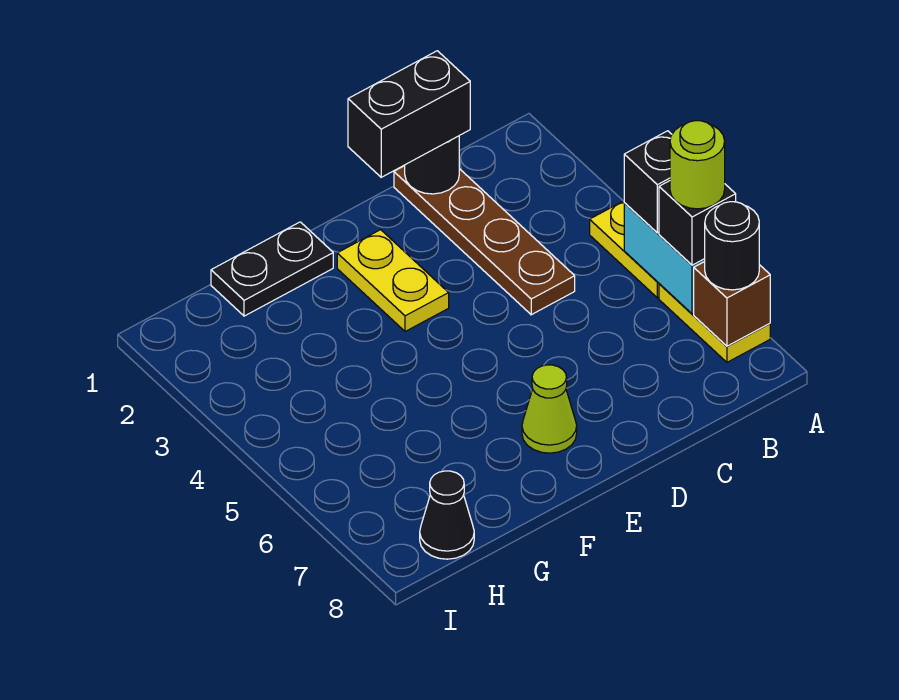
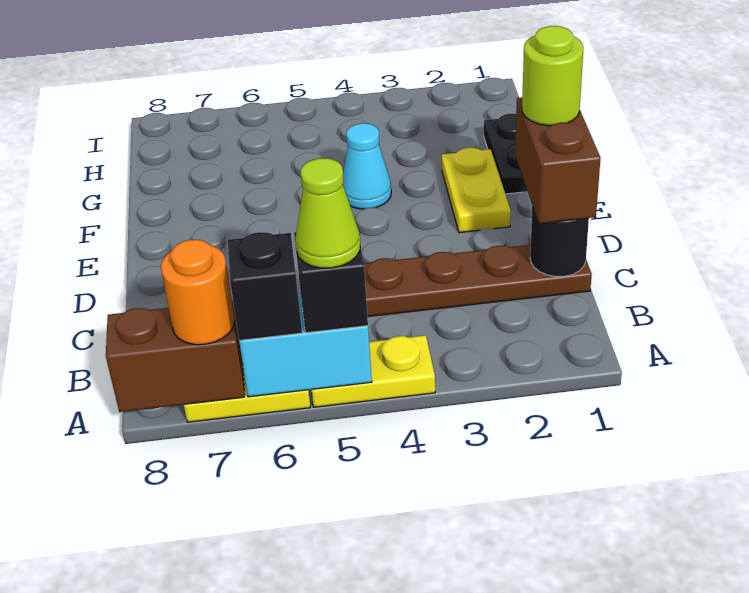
lime round brick A6 level 4 -> lime round brick D1 level 4
brown brick A7 level 2 -> brown brick A7:A8 level 2
black round brick A7 level 3 -> orange round brick A7 level 3
black brick C1:D1 level 3 -> brown brick C1:D1 level 3
yellow plate E2:E3 level 1 -> yellow plate E2:F2 level 1
lime cone E7 level 1 -> lime cone A5 level 4
none -> cyan cone F4 level 1
black cone H8 level 1 -> none

